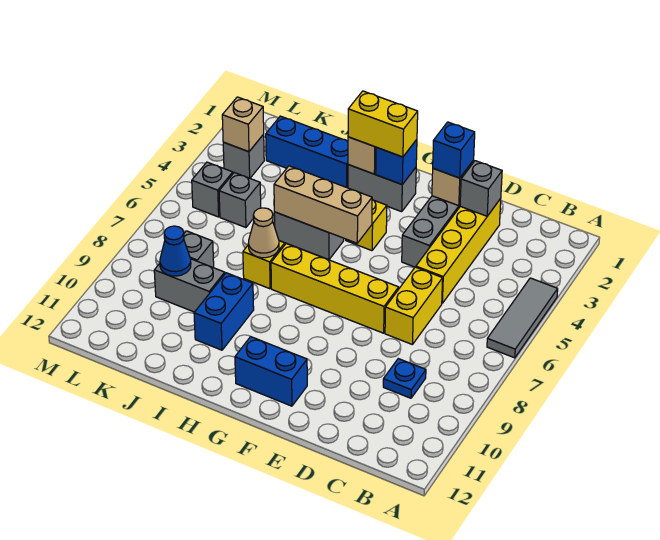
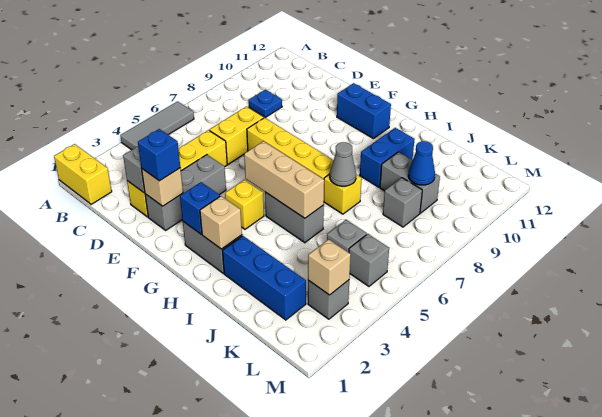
yellow brick G2:H2 level 3 -> yellow brick A1:B1 level 1
tan cone I7 level 2 -> grey cone I7 level 2

